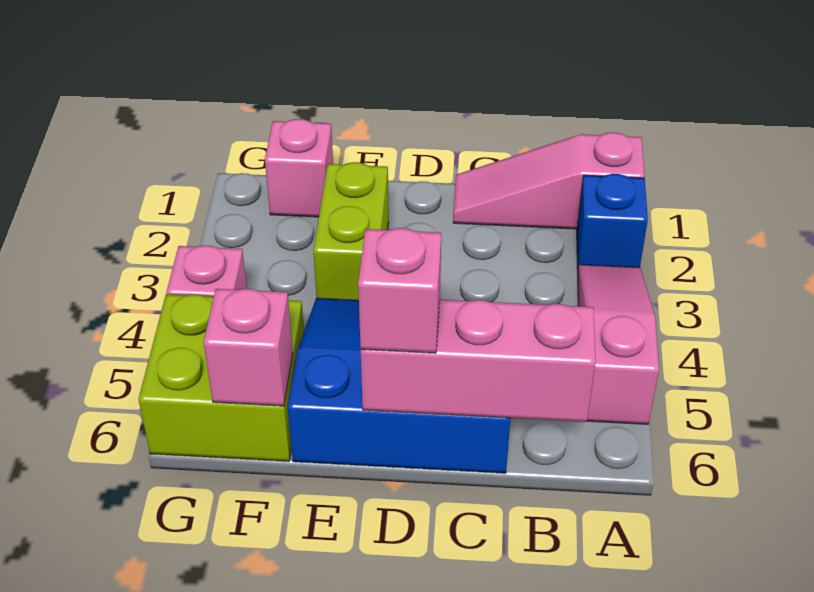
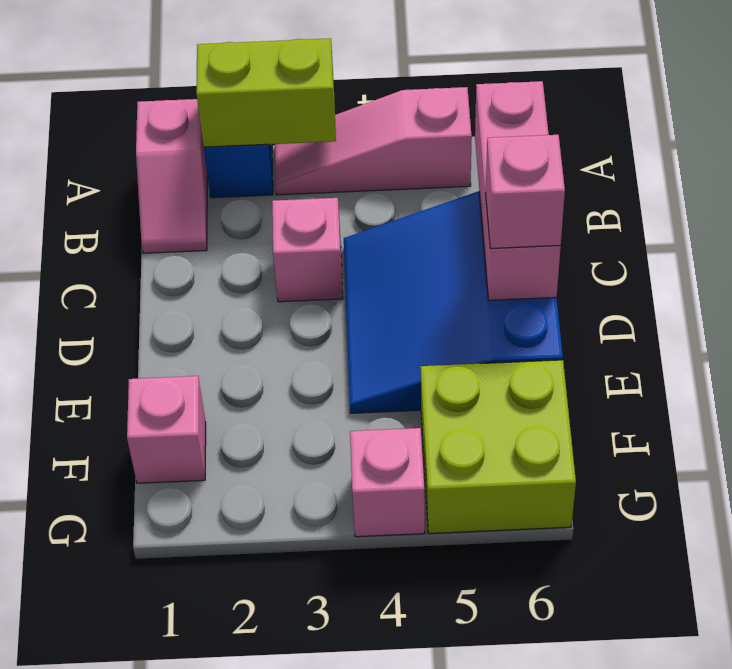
pink slope A1:C1 level 1 top A -> pink slope A1:B1 level 1 top A
lime brick E2:E3 level 1 -> lime brick A2:A3 level 2
pink brick F6 level 2 -> pink brick C3 level 1

